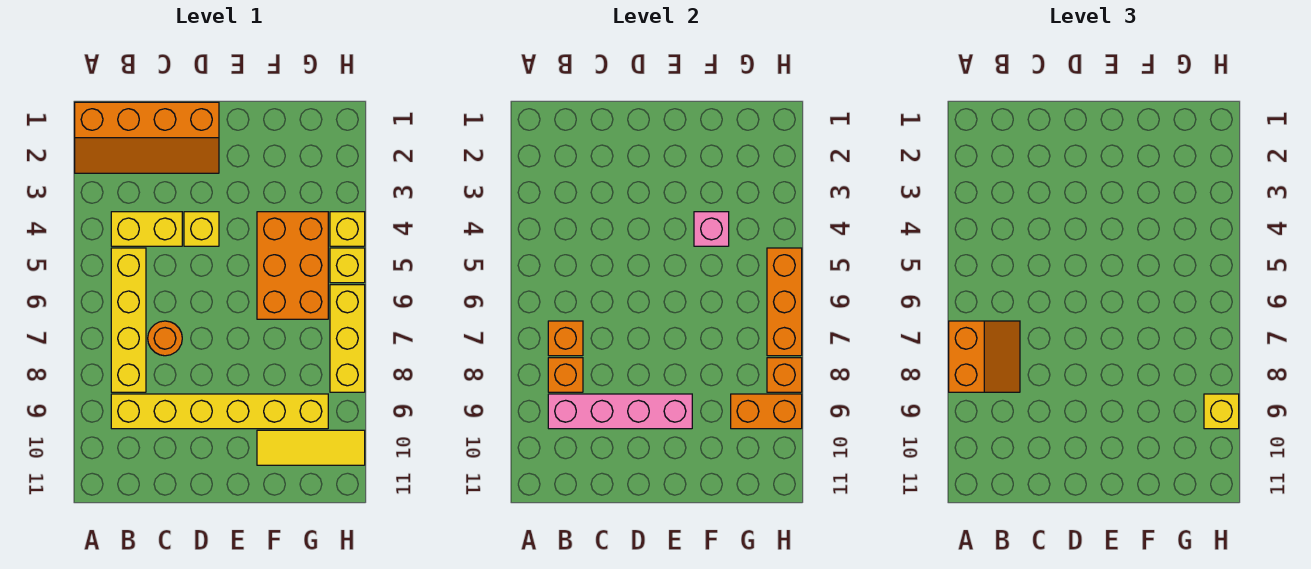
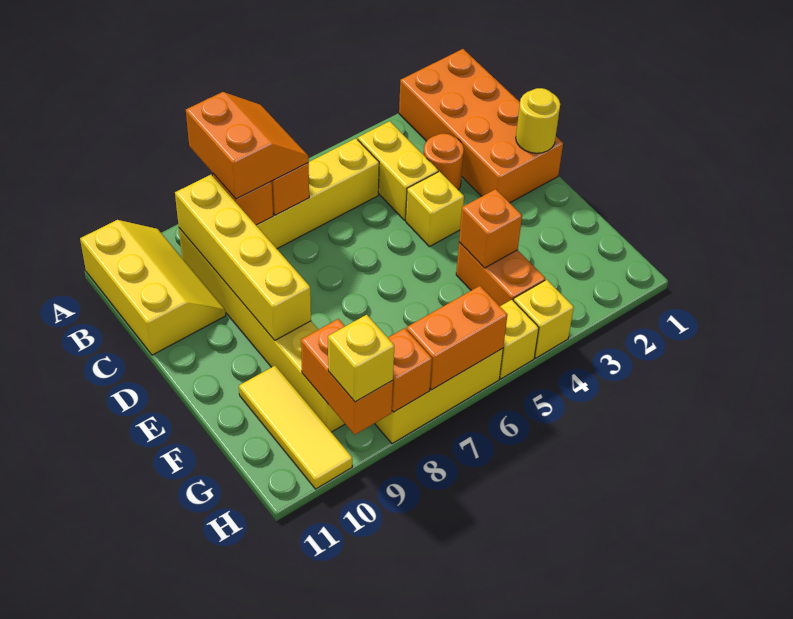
orange slope A1:D2 level 1 top 1 -> orange brick A1:D2 level 1
orange slope A7:B8 level 3 top A -> orange slope A7:B8 level 3 top 8
none -> yellow slope A10:C11 level 1 top 11
pink brick B9:E9 level 2 -> yellow brick B9:E9 level 2
orange round brick C7 level 1 -> orange round brick C3 level 1
none -> yellow round brick D1 level 2
orange brick F4:G6 level 1 -> orange brick F4:G4 level 1
pink brick F4 level 2 -> orange brick F4 level 2
orange brick H5:H7 level 2 -> orange brick H6:H7 level 2

